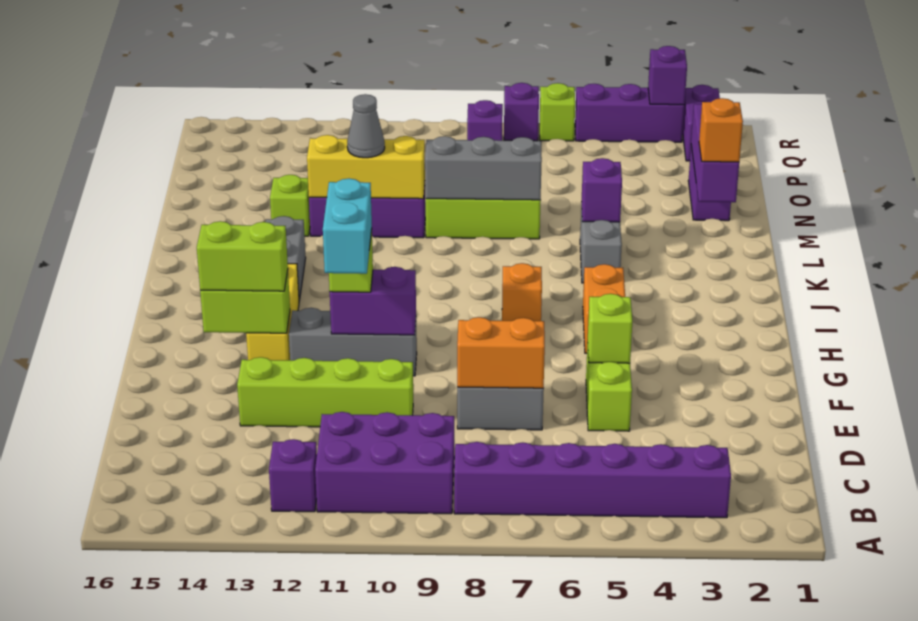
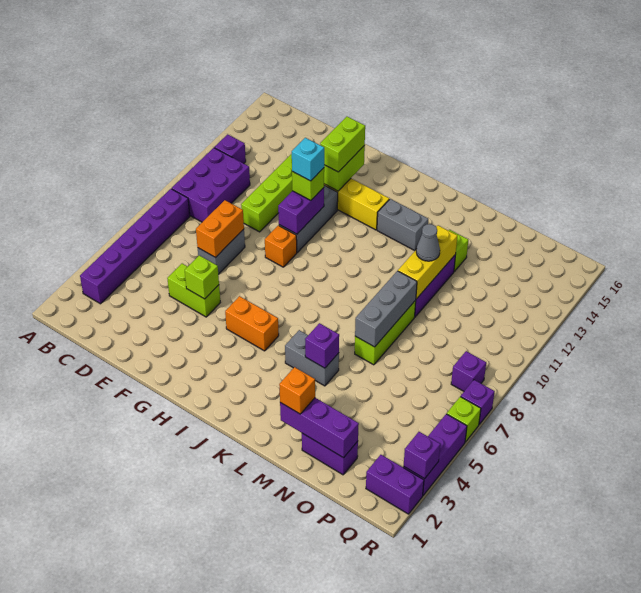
cyan brick F11:G11 level 4 -> cyan brick G11 level 4
orange brick I7 level 1 -> orange brick G9 level 1

